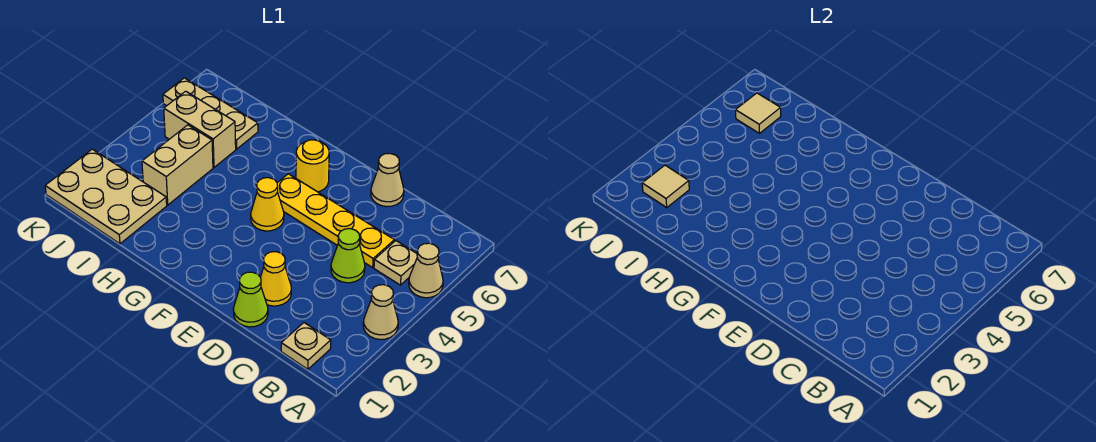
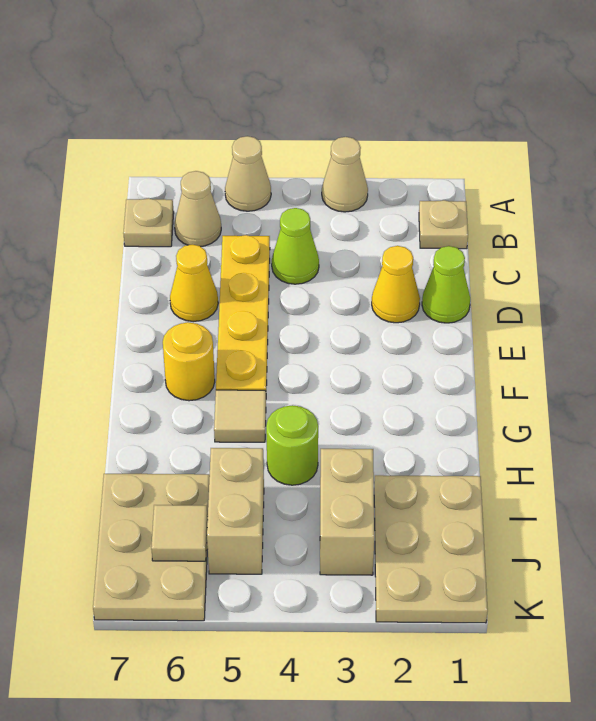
tan plate B5 level 1 -> tan plate B7 level 1
tan cone D7 level 1 -> tan cone B6 level 1
yellow cone F4 level 1 -> yellow cone D6 level 1
none -> lime round brick H4 level 1
tan brick I3:I4 level 1 -> tan brick I3:J3 level 1
tan plate I6:K6 level 1 -> tan plate I6:K7 level 1
tan tile J2 level 2 -> tan tile G5 level 1

